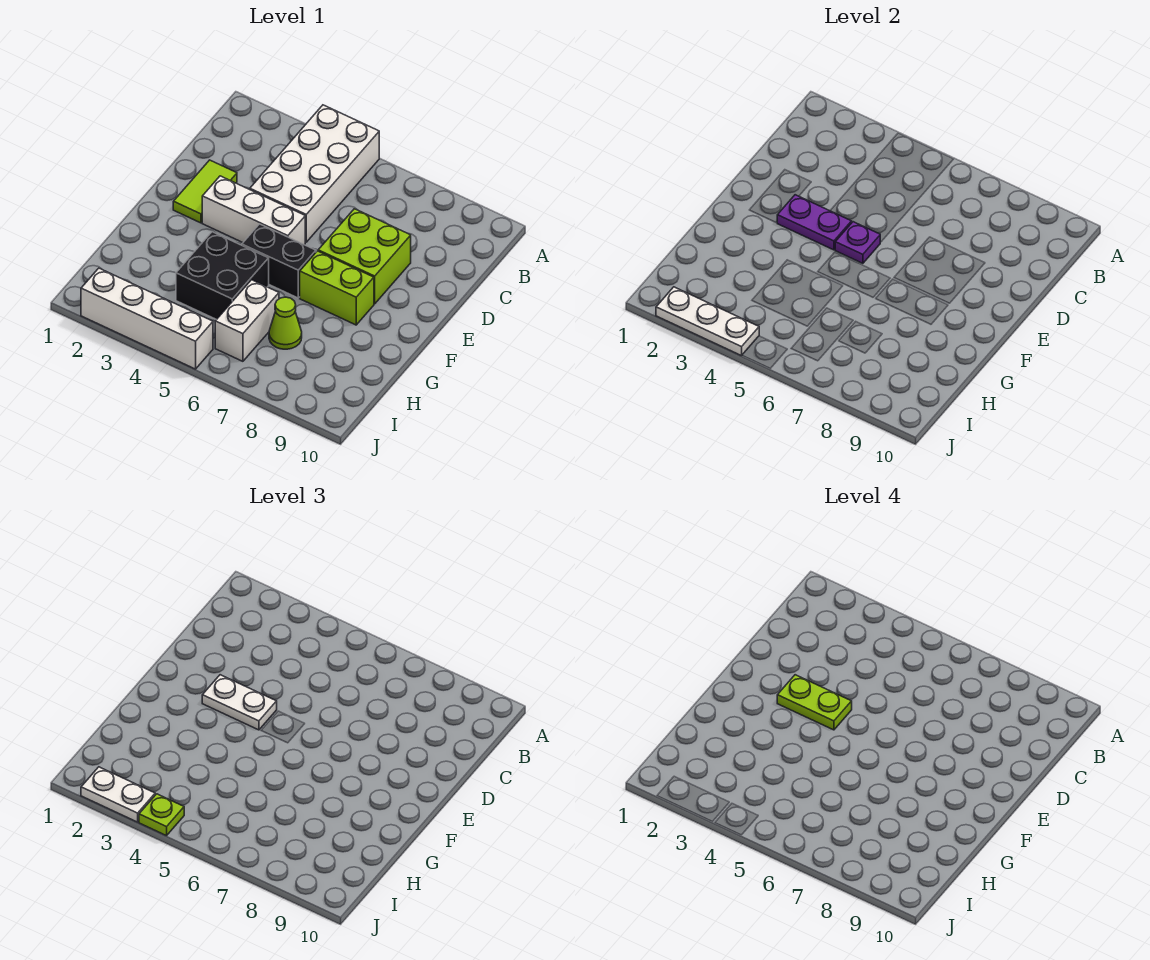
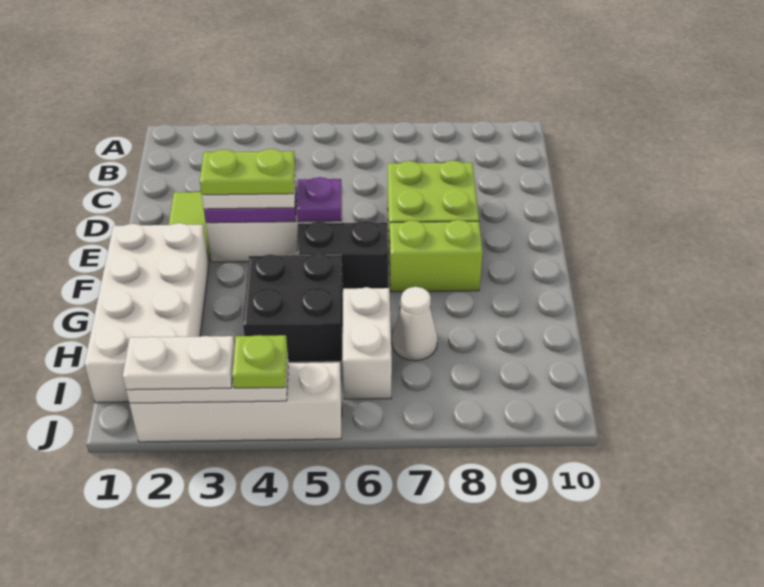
white brick A4:D5 level 1 -> white brick F1:I2 level 1
lime cone H7 level 1 -> white cone H7 level 1

